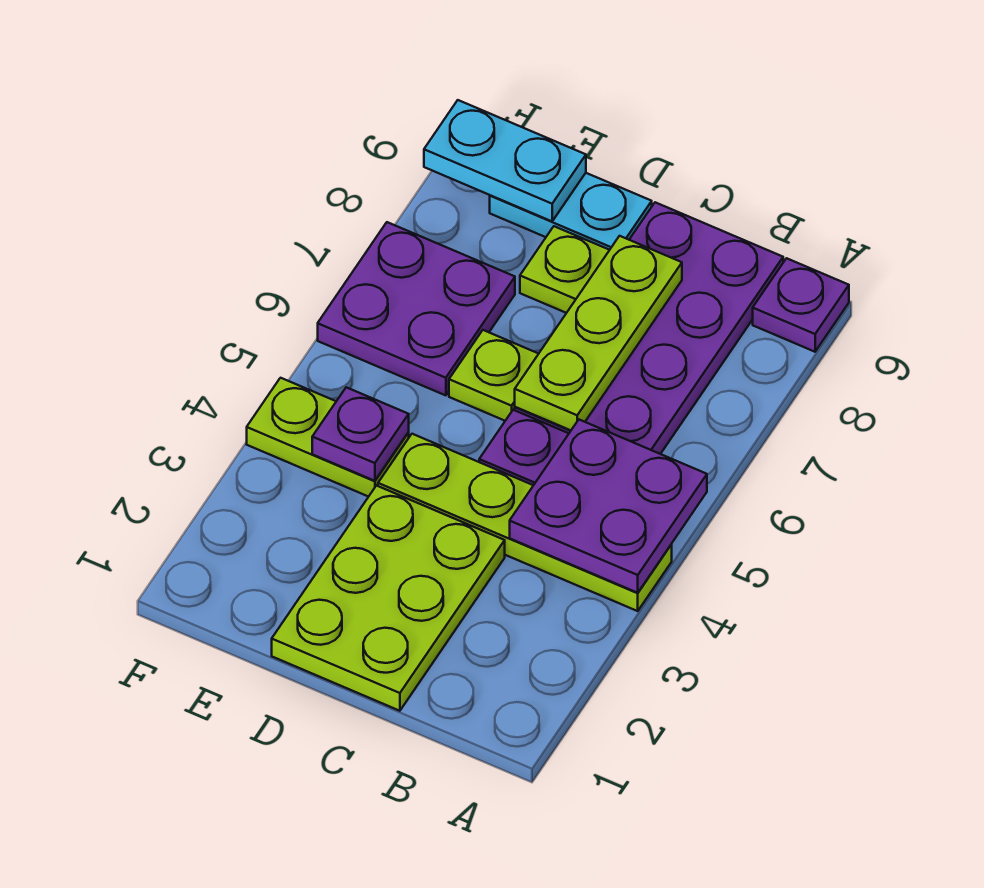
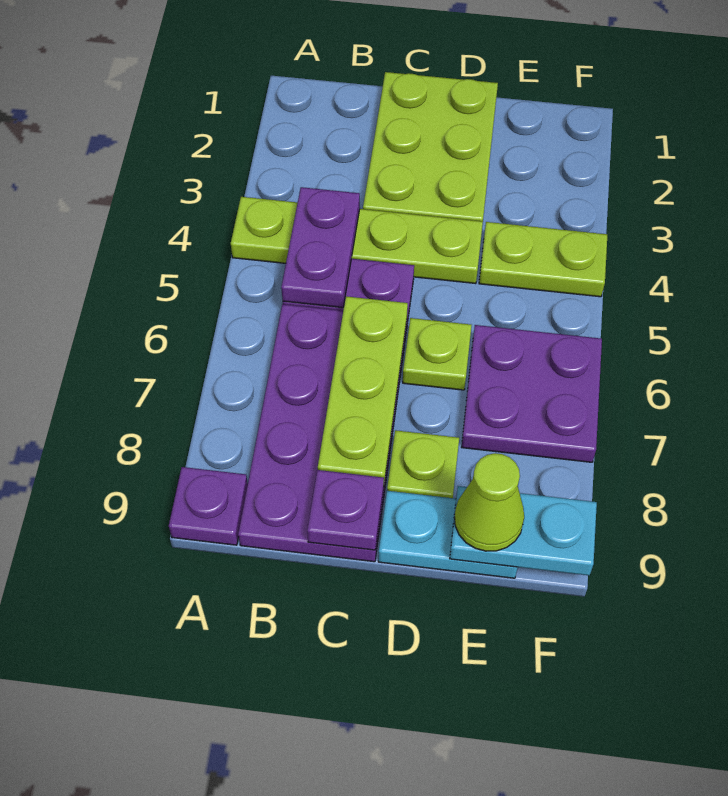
purple plate A4:B5 level 2 -> purple plate B4:B5 level 2
purple plate E4 level 2 -> purple plate C9 level 2
none -> lime cone E9 level 3

